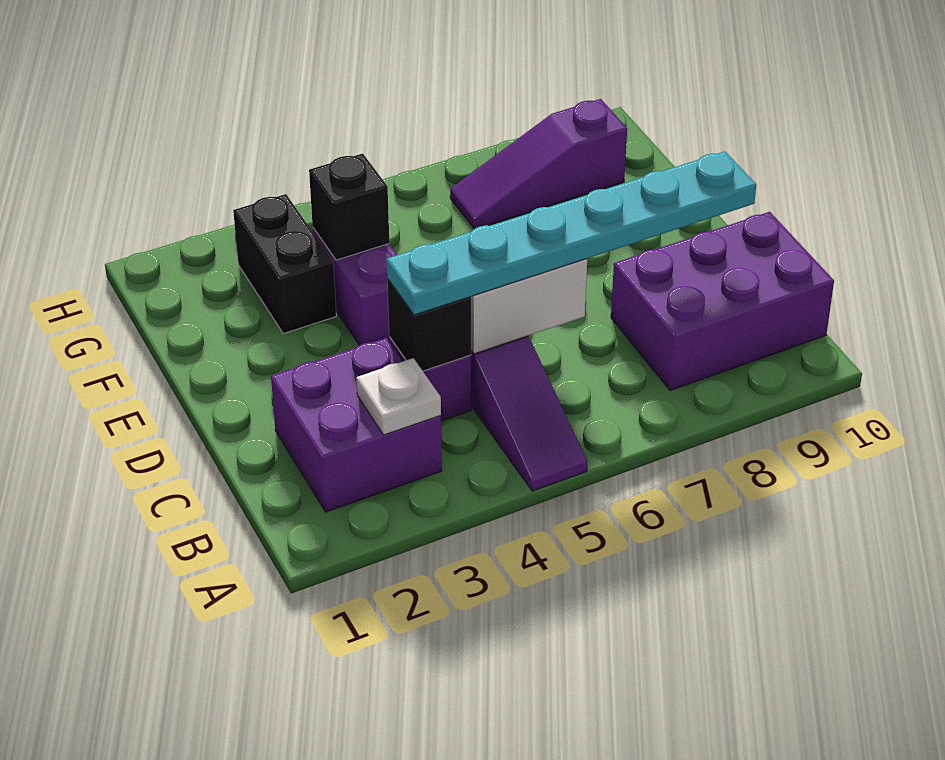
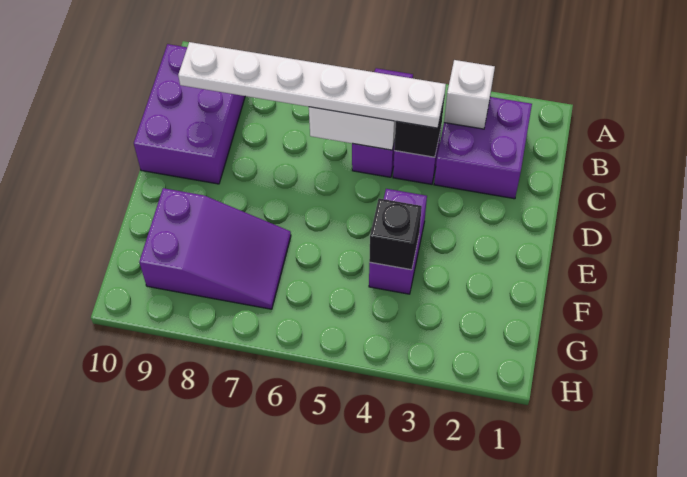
white plate B3 level 2 -> white brick B3 level 2
purple brick B8:C10 level 1 -> purple brick B9:D10 level 1
cyan plate C4:C9 level 3 -> white plate C4:C9 level 3
black brick F3:G3 level 1 -> none
purple slope G7:G9 level 1 top 9 -> purple slope F7:G9 level 1 top 9

